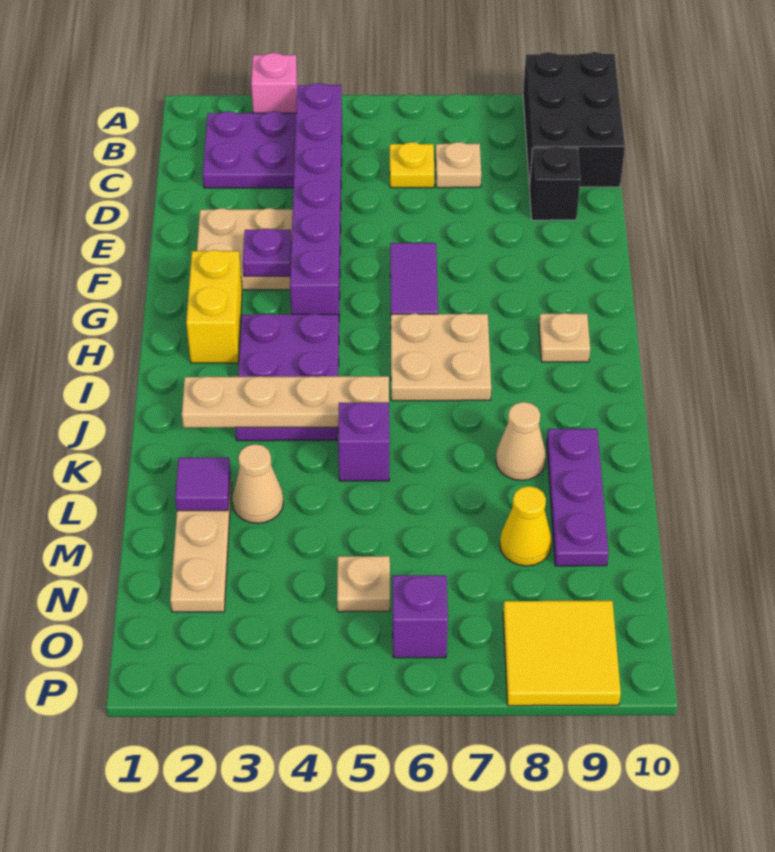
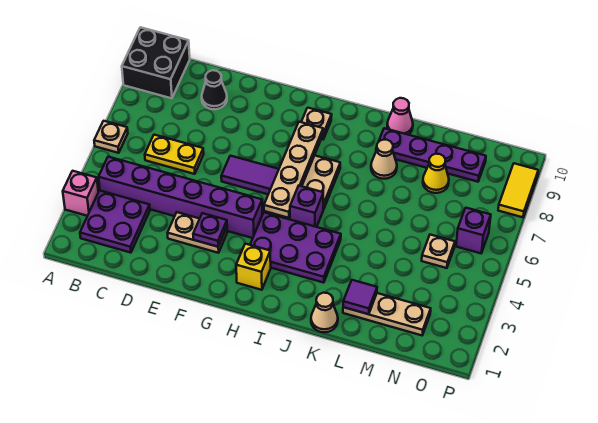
black brick A9:C10 level 1 -> black brick A9:B10 level 1
yellow plate C6 level 1 -> yellow plate C6:D6 level 1
tan plate C7 level 1 -> tan plate A6 level 1
black brick D9 level 1 -> black cone D9 level 1
tan plate E2:F3 level 1 -> tan plate E3:F3 level 1
yellow brick G2:H2 level 1 -> yellow brick H2 level 1
tan plate J2:J5 level 2 -> tan plate H5:H8 level 2
purple brick K5 level 1 -> purple brick I5 level 1
purple plate K9:M9 level 1 -> purple plate K9:N9 level 1
none -> pink cone K10 level 1
tan cone L3 level 1 -> tan cone K1 level 1
yellow tile O8:P9 level 1 -> yellow tile P8:P9 level 1

